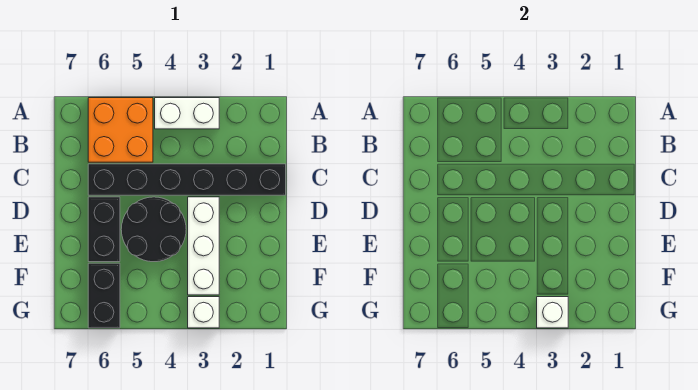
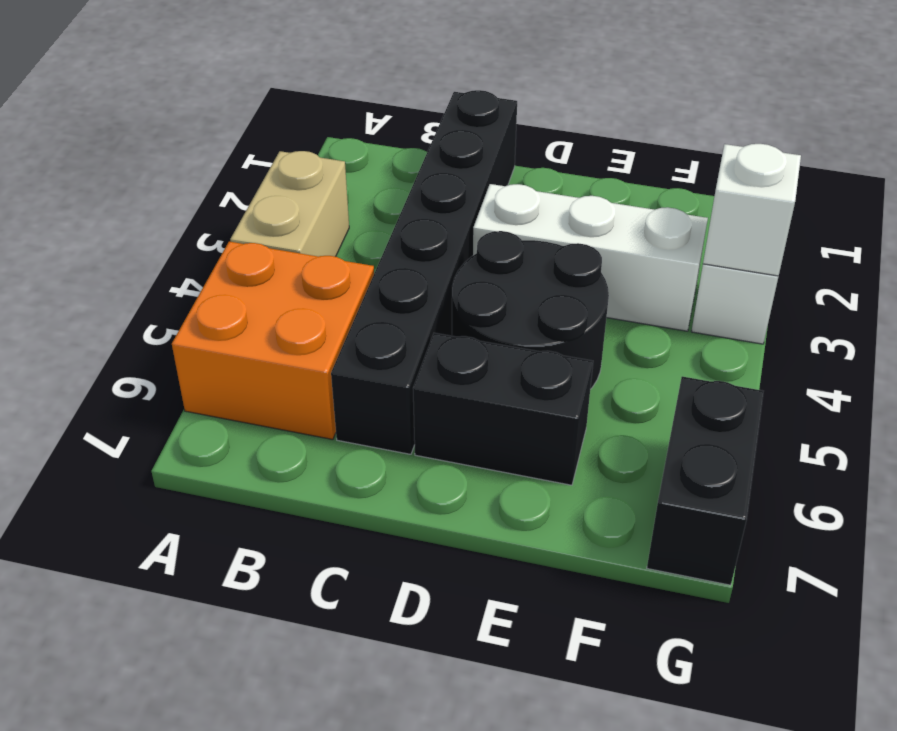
white brick A3:A4 level 1 -> tan brick A3:A4 level 1
black brick F6:G6 level 1 -> black brick G6:G7 level 1

